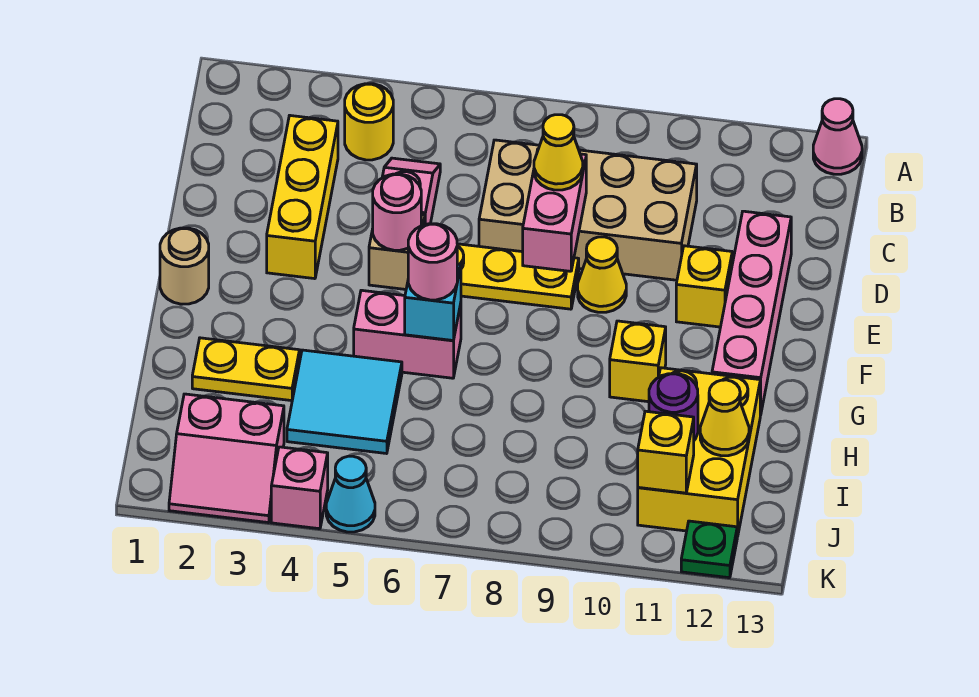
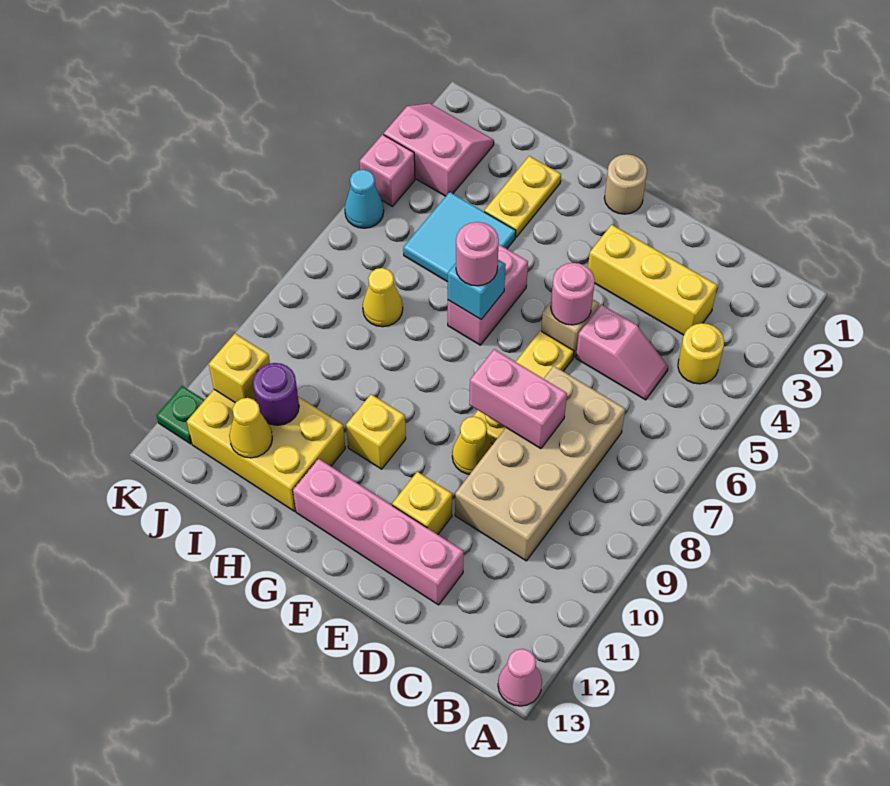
yellow cone D8 level 3 -> yellow cone I7 level 1
pink slope J2:K3 level 1 top J -> pink slope J2:K3 level 1 top 3

